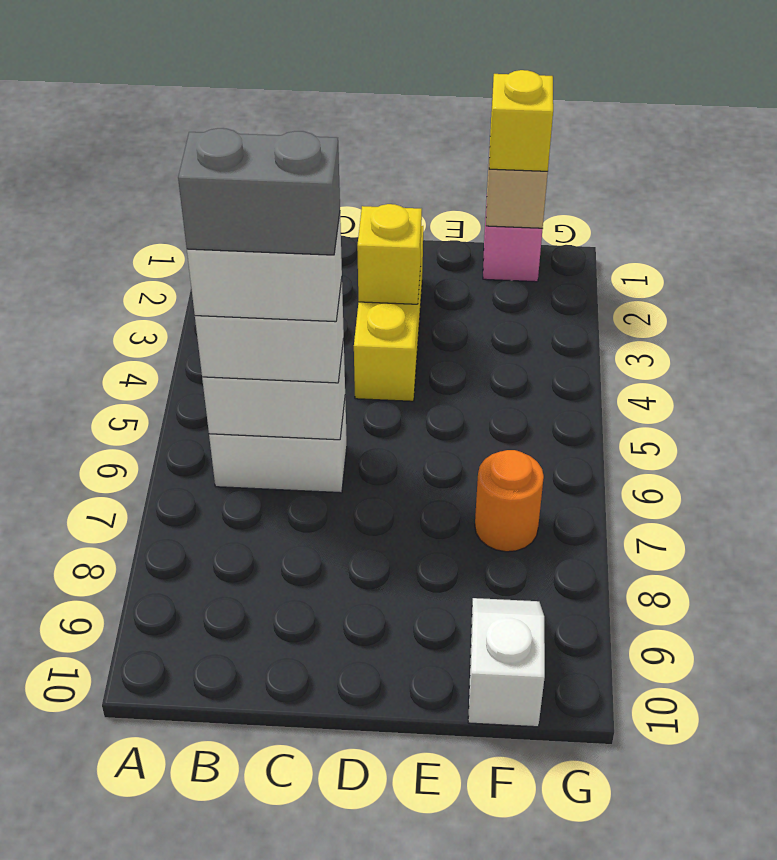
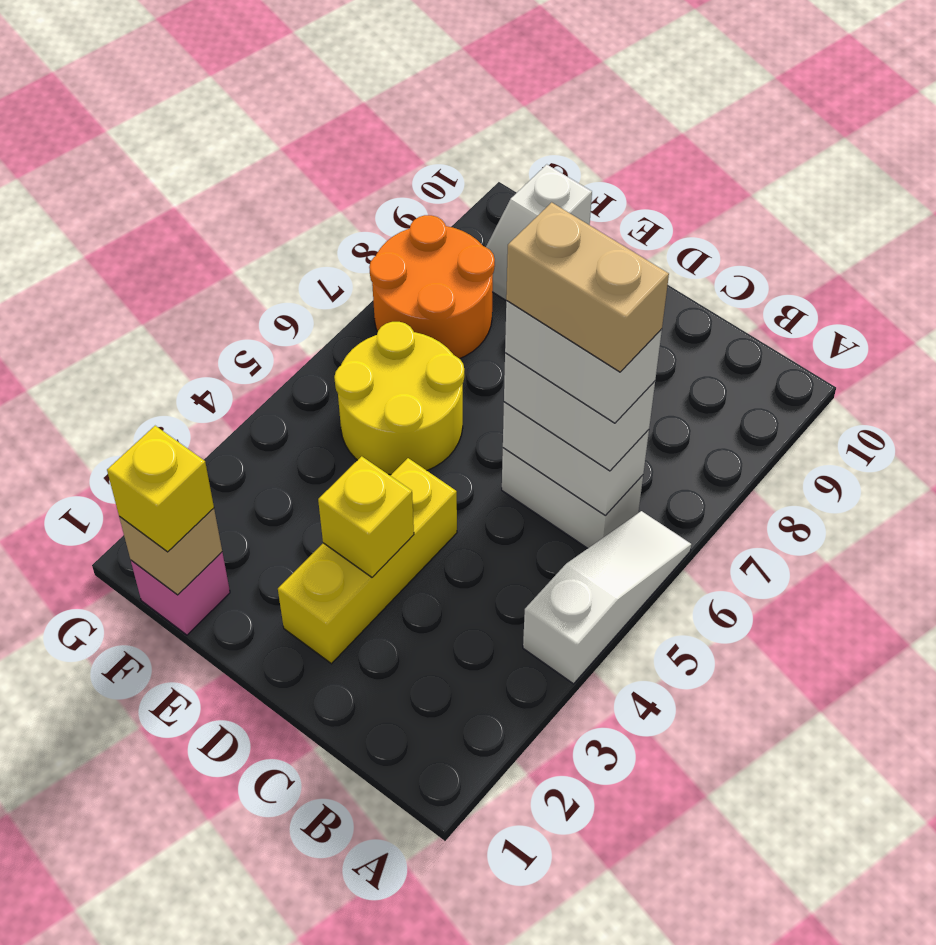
none -> white slope A4:A6 level 1 top 4
grey brick B6:C6 level 5 -> tan brick B6:C6 level 5
none -> yellow round brick E5:F6 level 1
orange round brick F7 level 1 -> orange round brick F7:G8 level 1

